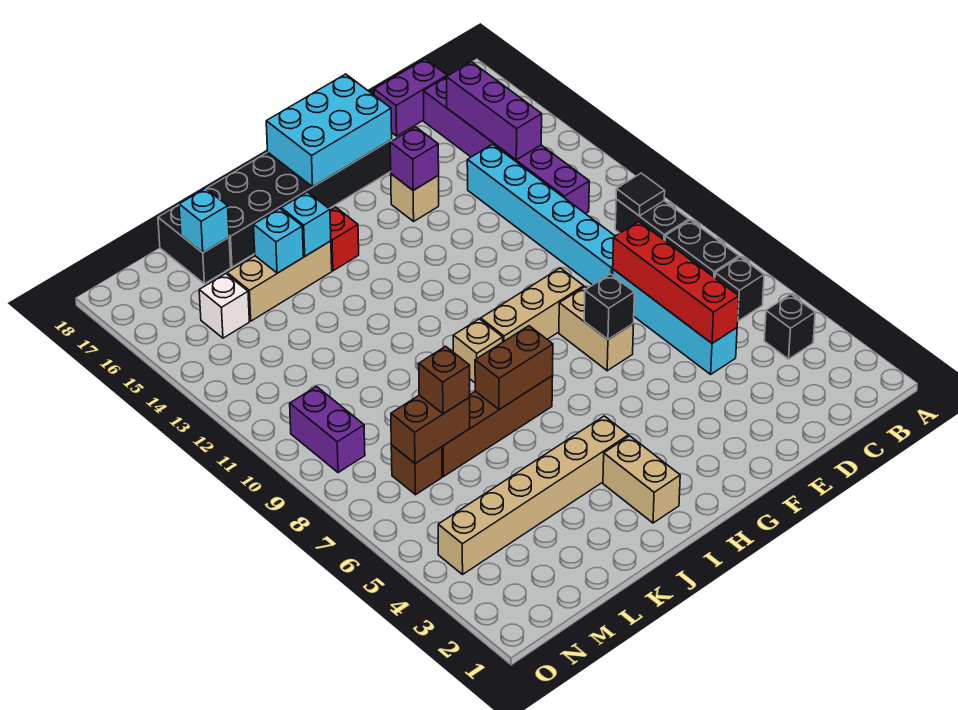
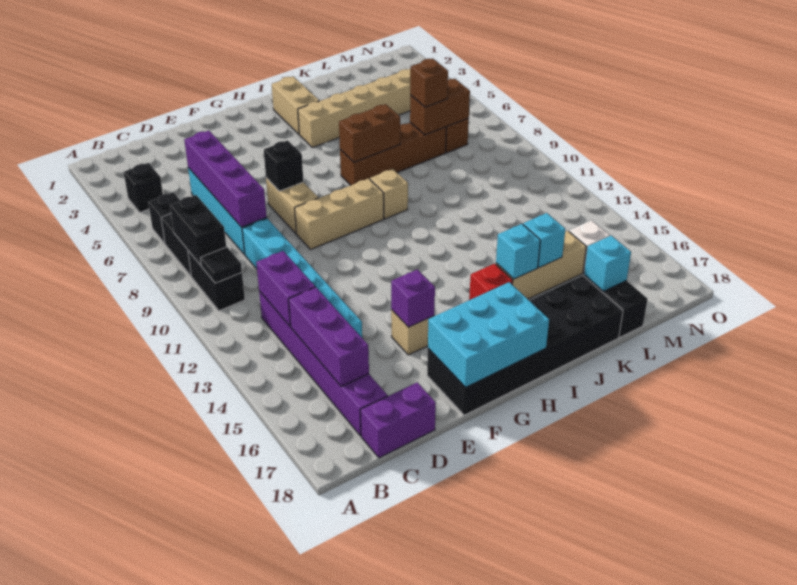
none -> black brick B8:B9 level 2
red brick D5:D8 level 2 -> purple brick D5:D8 level 2
purple brick N9:N10 level 1 -> purple brick C12:C13 level 2

